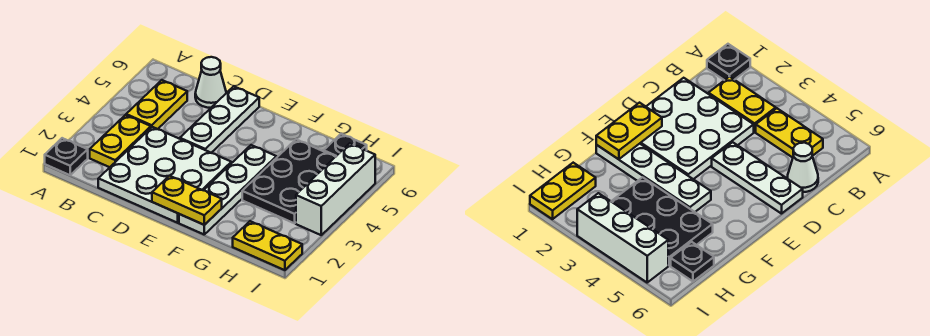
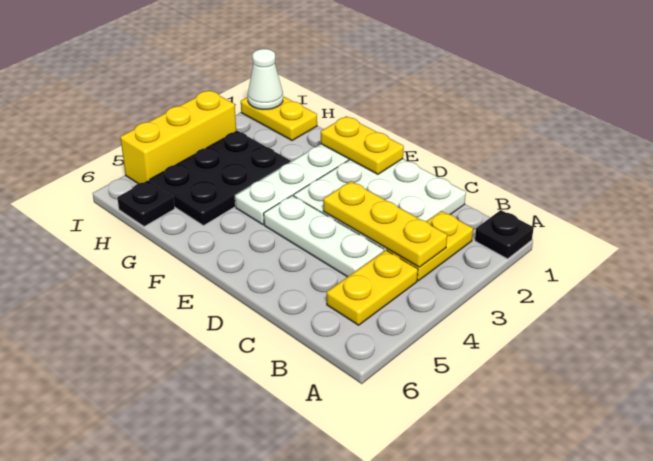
none -> yellow plate B3:D3 level 2
white cone C6 level 1 -> white cone I1 level 2
white plate D4:D6 level 1 -> white plate C4:E4 level 1
white brick I3:I5 level 1 -> yellow brick I3:I5 level 1

